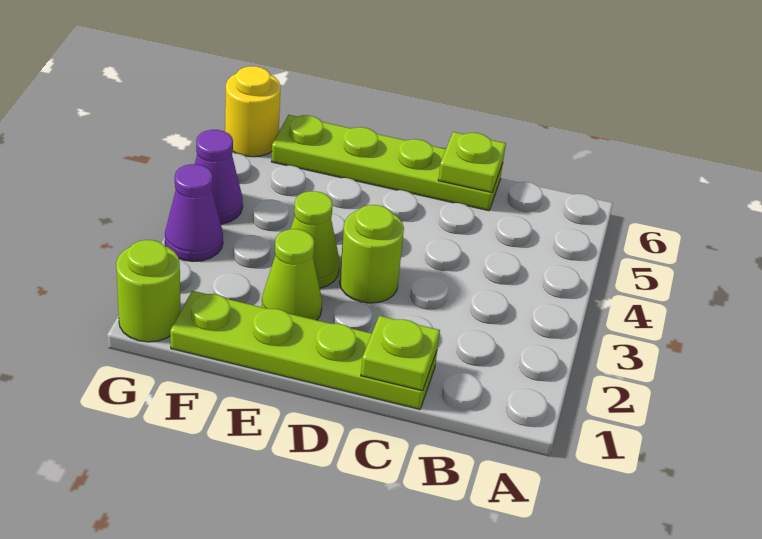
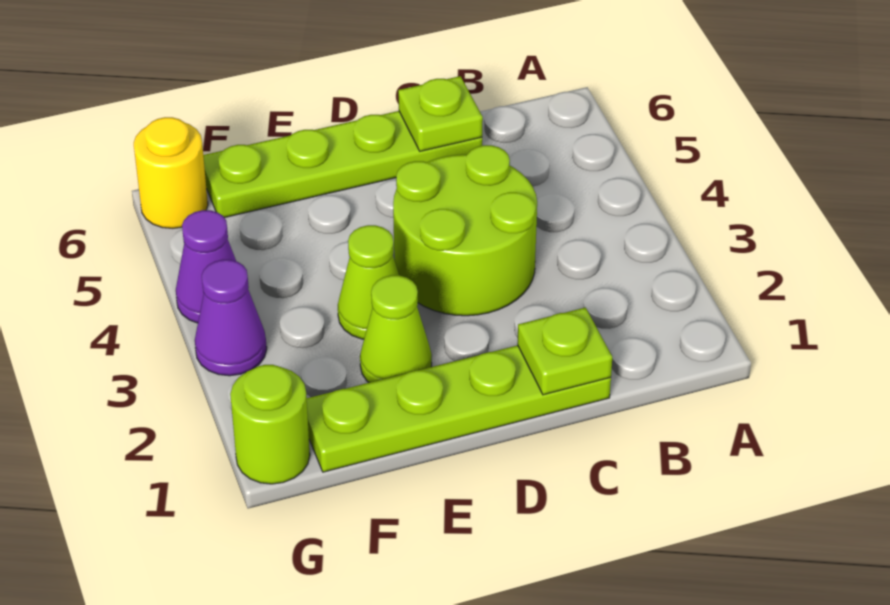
lime round brick D3 level 1 -> lime round brick C3:D4 level 1

